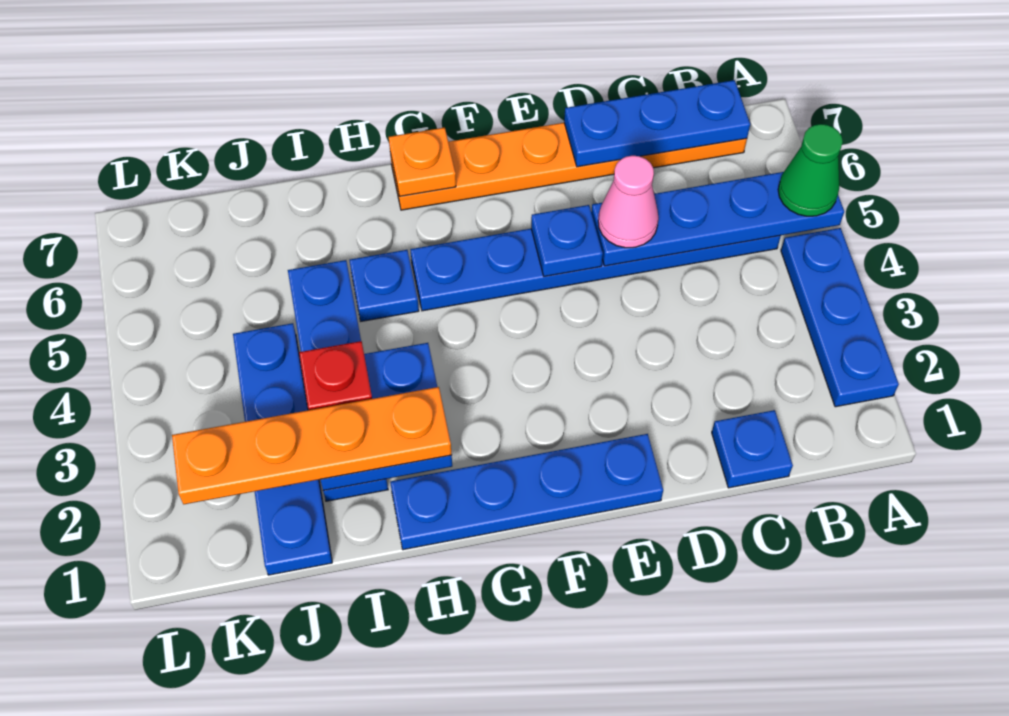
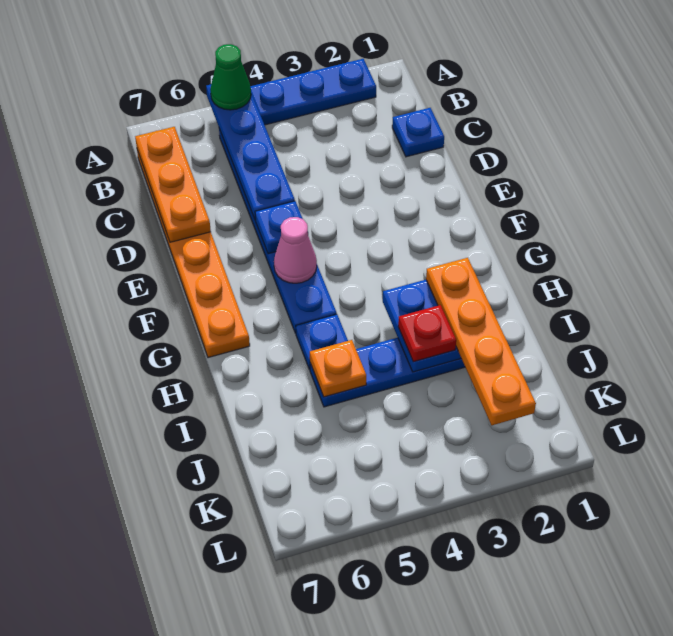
blue plate B7:D7 level 2 -> orange plate B7:D7 level 2
pink cone D5 level 3 -> pink cone F5 level 2
blue plate E1:H1 level 1 -> none
orange plate G7 level 2 -> orange plate I5 level 2
blue plate J1:J4 level 1 -> none

